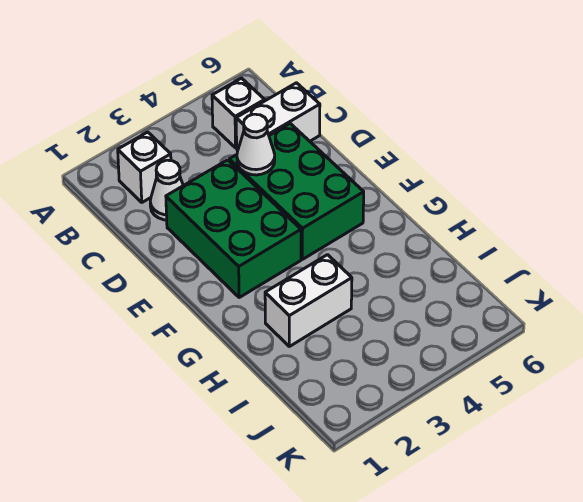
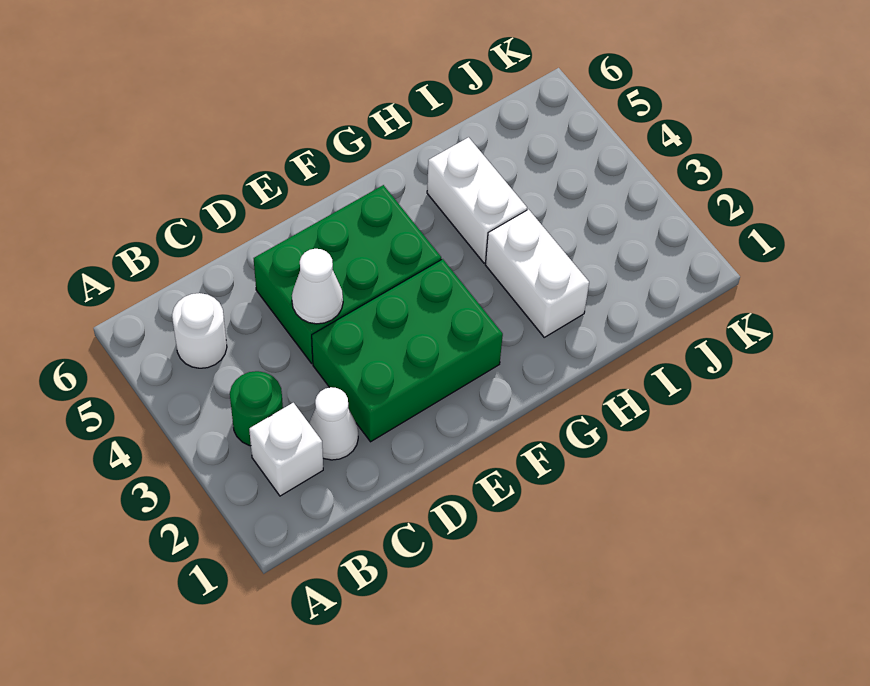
none -> green round brick B3 level 1
white brick B5 level 1 -> white round brick B5 level 1
white brick C5:C6 level 1 -> white brick H4:H5 level 1

